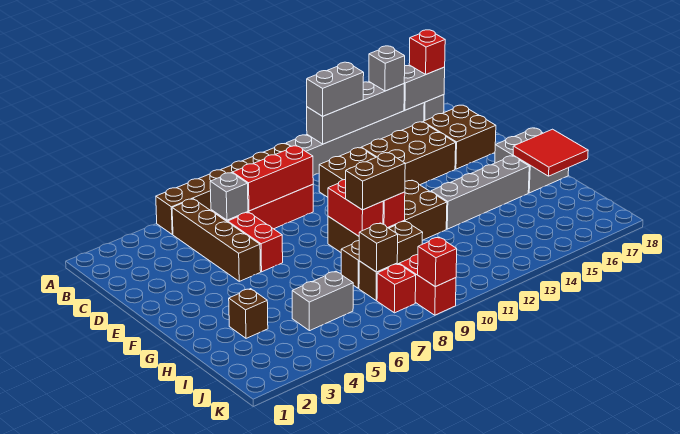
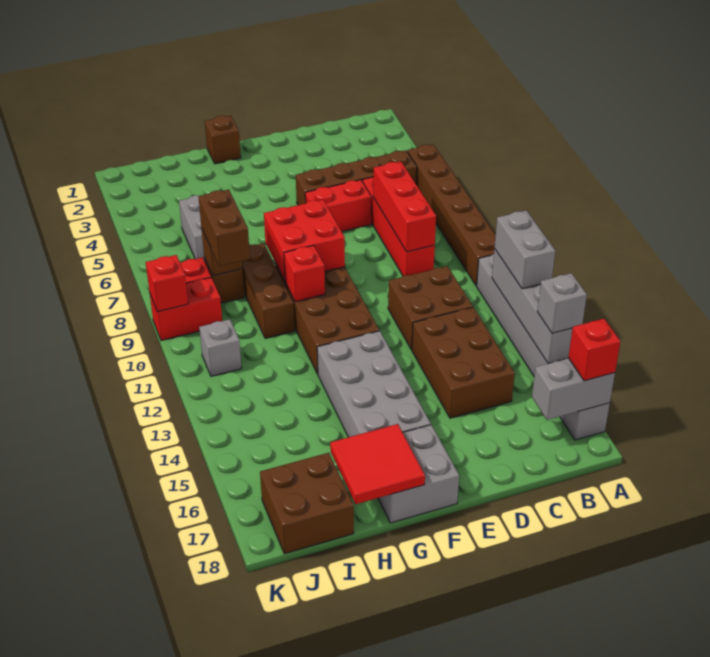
grey brick A16:A17 level 2 -> grey brick A17:B17 level 2
grey brick C6 level 2 -> grey brick J11 level 1
brown brick C16:D17 level 1 -> brown brick I17:J18 level 1
red brick F9:G9 level 2 -> red brick F8:G9 level 2
brown brick G9:G10 level 3 -> brown brick I8:I9 level 3
grey brick G13:G16 level 1 -> grey brick F13:G16 level 1
brown brick H3 level 1 -> brown brick G1 level 1

